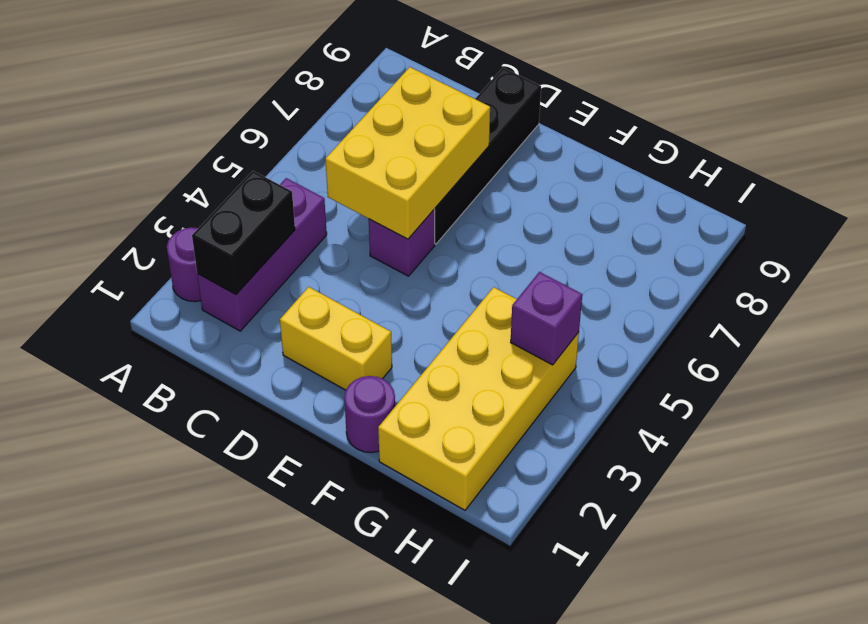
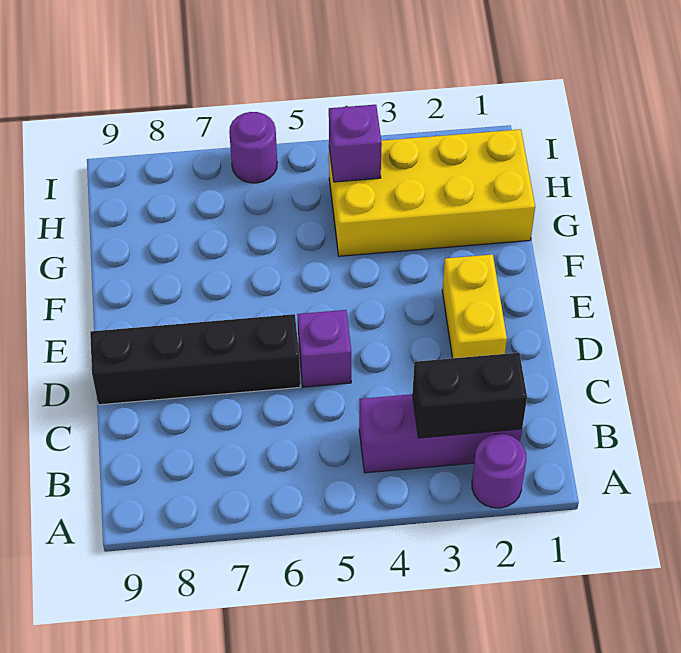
yellow brick C5:D7 level 2 -> none
purple round brick F1 level 1 -> purple round brick I6 level 1

